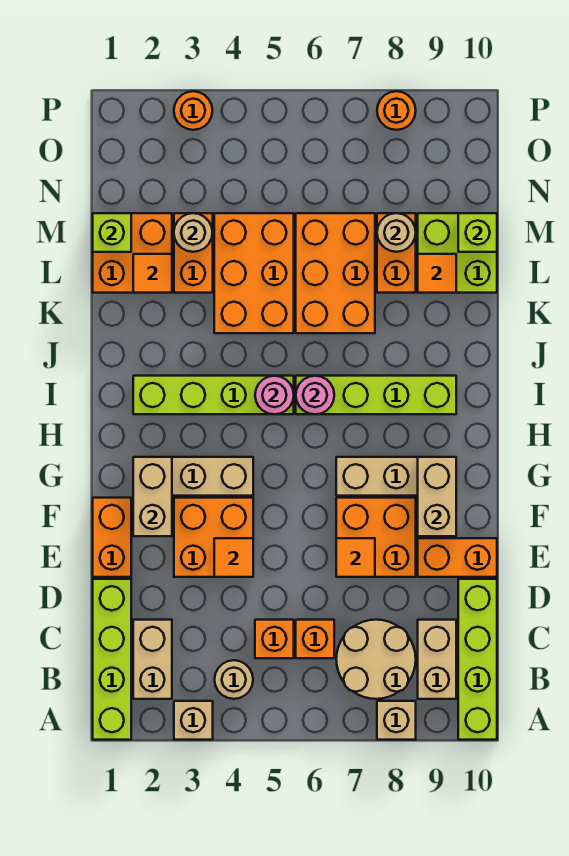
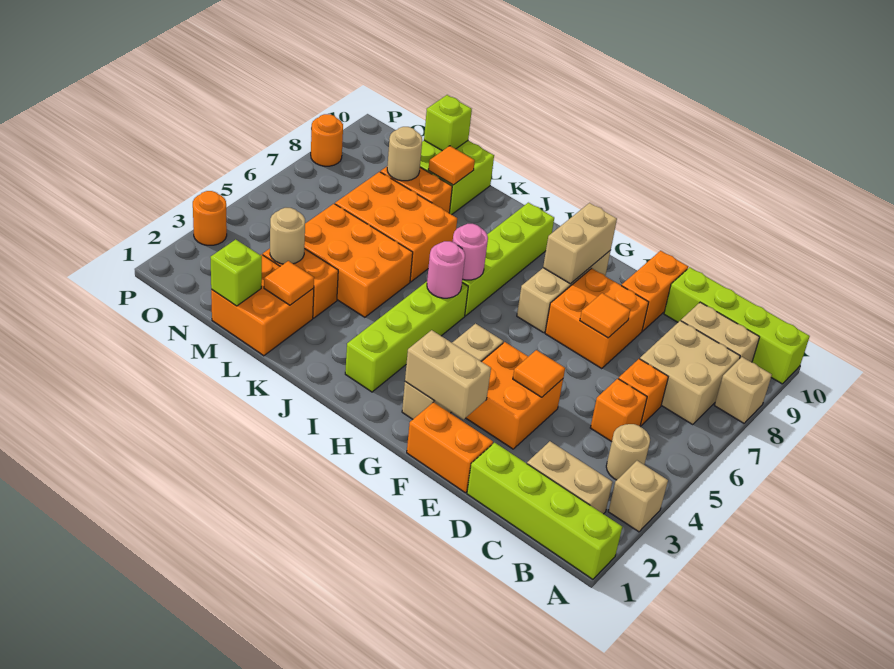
tan round brick B7:C8 level 1 -> tan brick B7:C8 level 1
tan brick F9:G9 level 2 -> tan brick G8:G9 level 2

